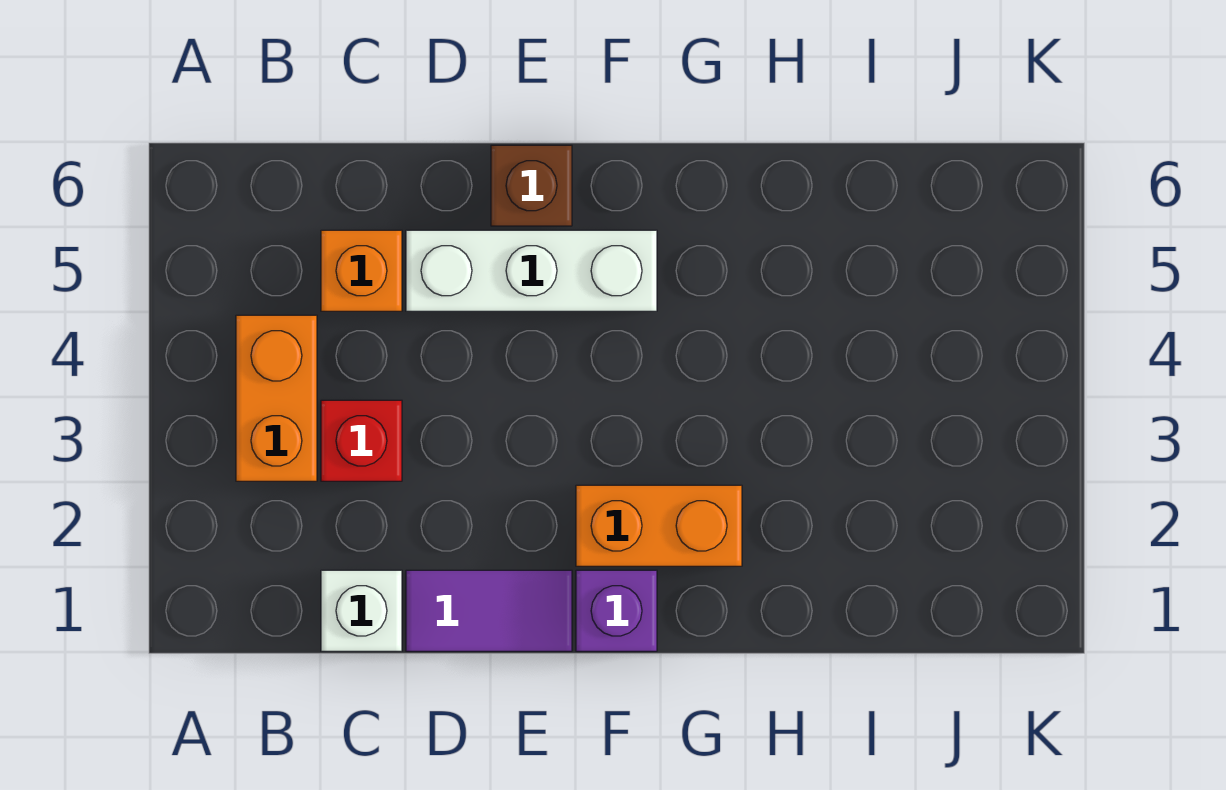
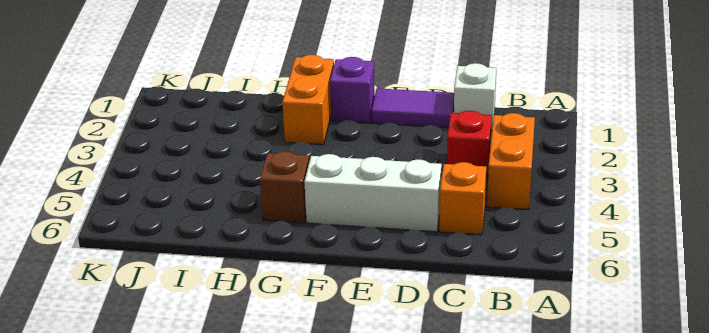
brown brick E6 level 1 -> brown brick G5 level 1
orange brick F2:G2 level 1 -> orange brick G1:G2 level 1

